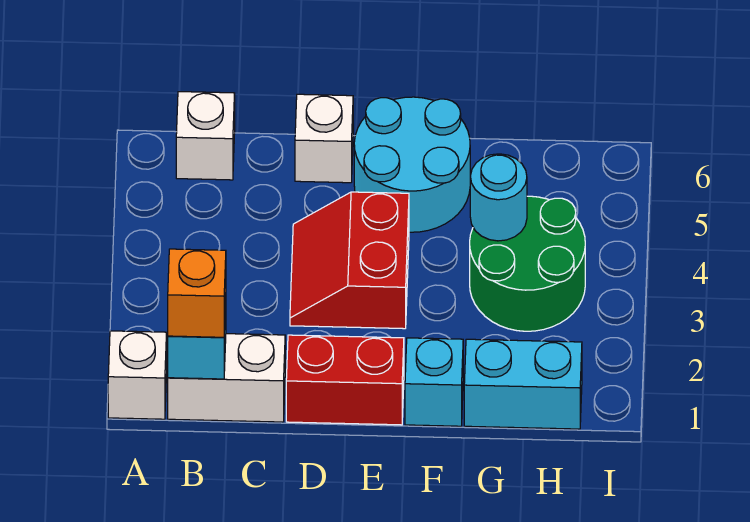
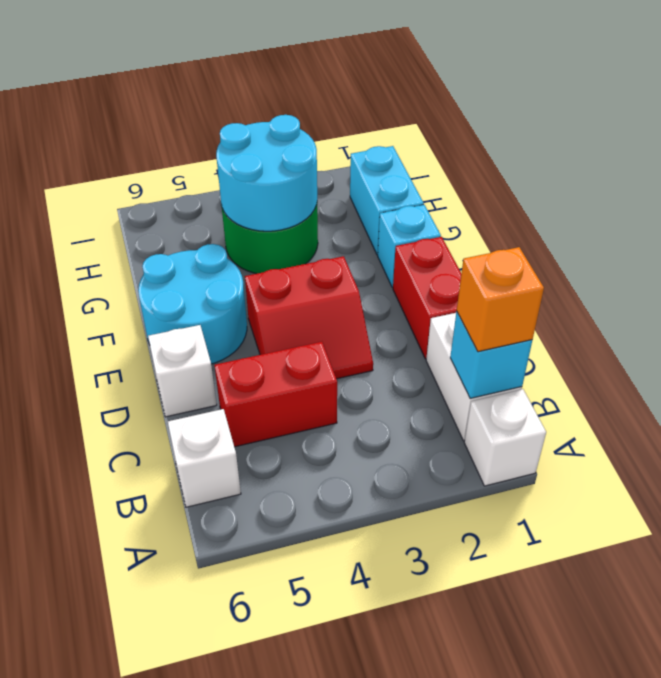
none -> red brick C4:C5 level 1
cyan round brick G4 level 2 -> cyan round brick G3:H4 level 2

